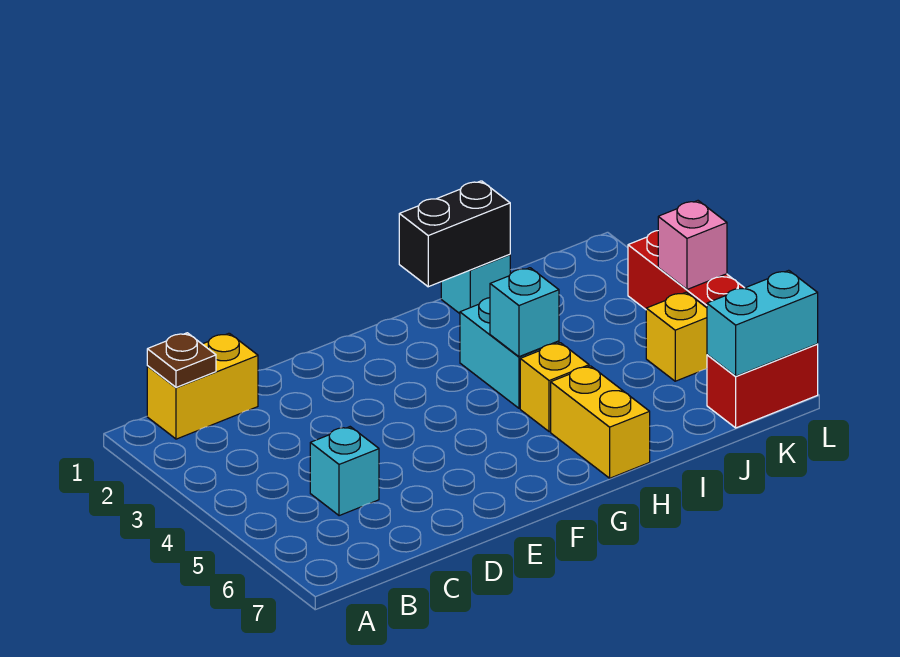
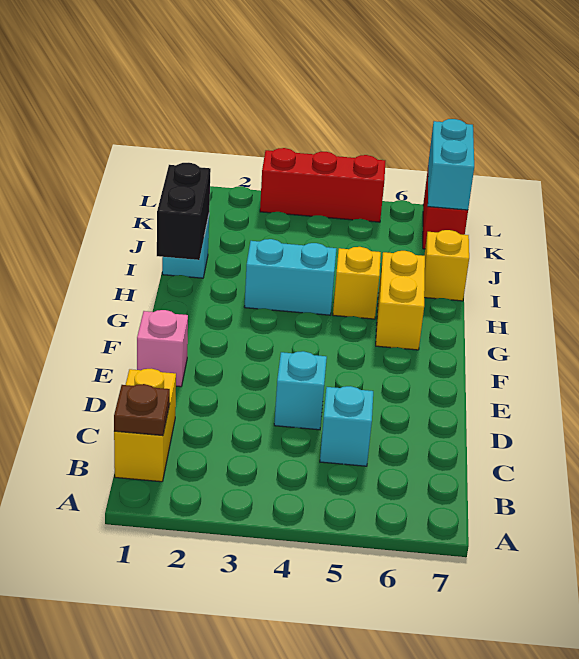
cyan brick H4 level 2 -> cyan brick D4 level 1
yellow brick H6:H7 level 1 -> yellow brick G6:H6 level 1
yellow brick K5 level 1 -> yellow brick I7 level 1
pink brick L4 level 2 -> pink brick E1 level 1

